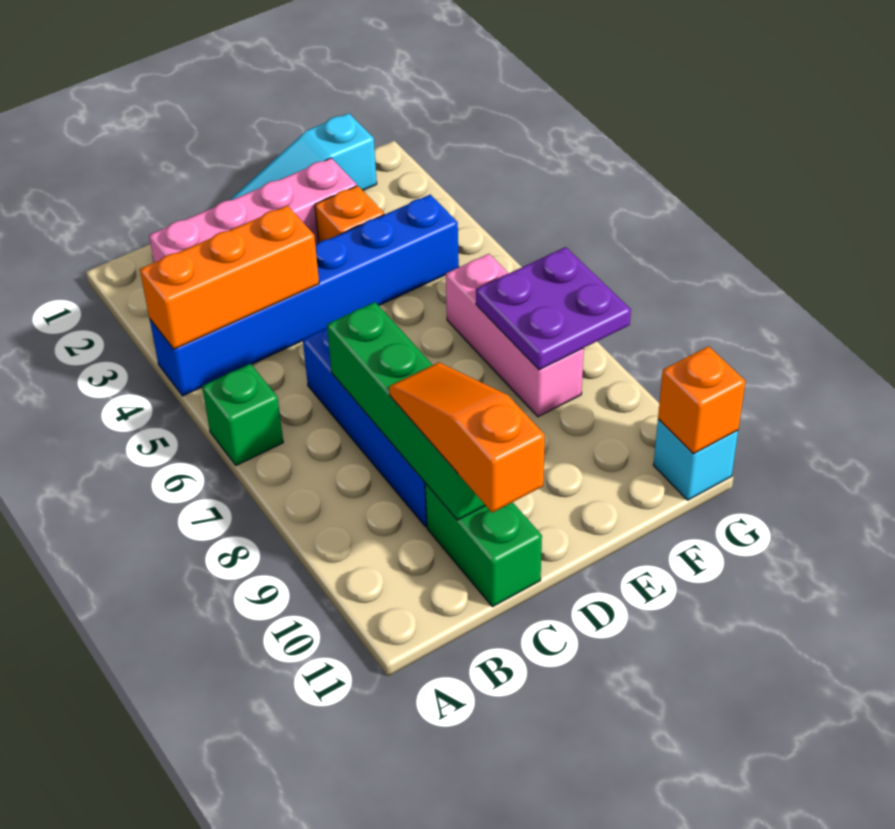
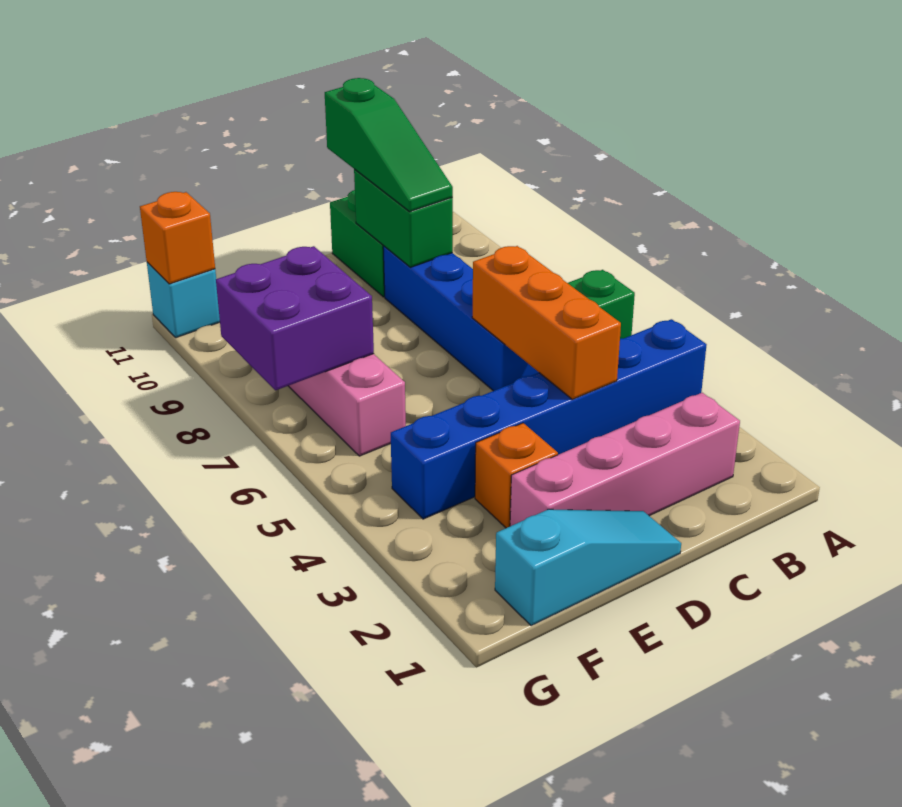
orange brick A4:C4 level 2 -> orange brick C4:C6 level 2
green brick C7:C10 level 2 -> green brick C9:C10 level 2
orange slope C9:C11 level 3 top 11 -> green slope C9:C11 level 3 top 11
purple plate F7:G8 level 2 -> purple brick F7:G8 level 2

